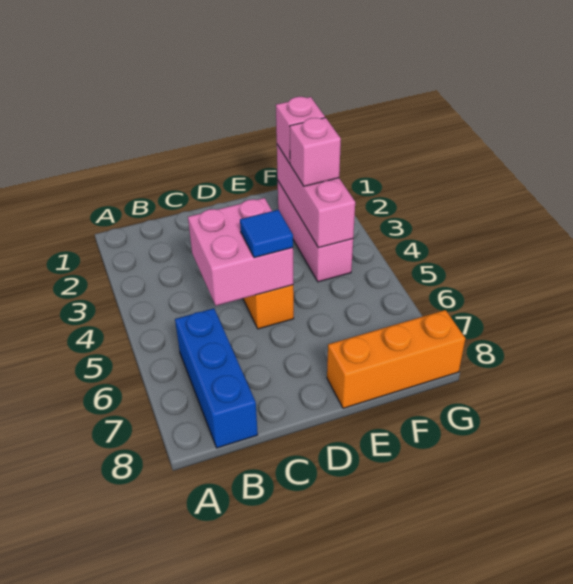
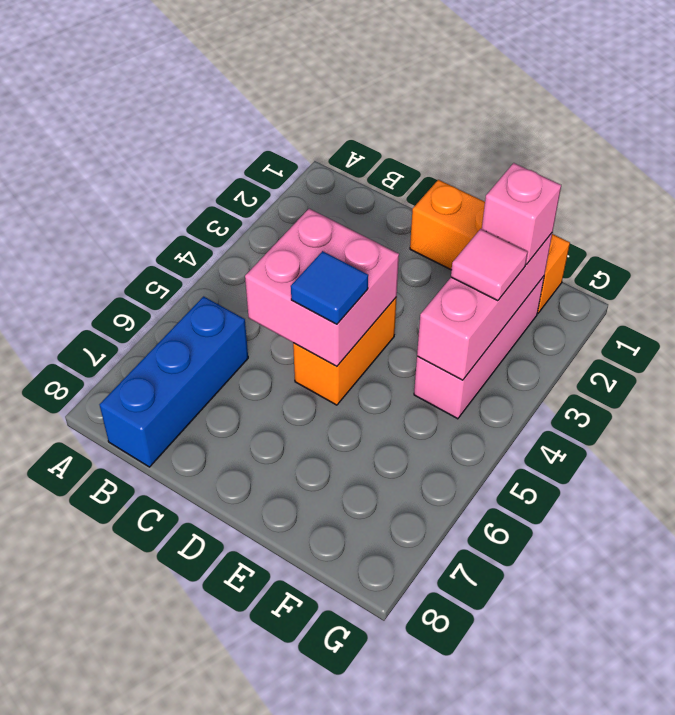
orange brick E8:G8 level 1 -> orange brick D1:F1 level 1
pink brick F3 level 3 -> pink tile F3 level 3

